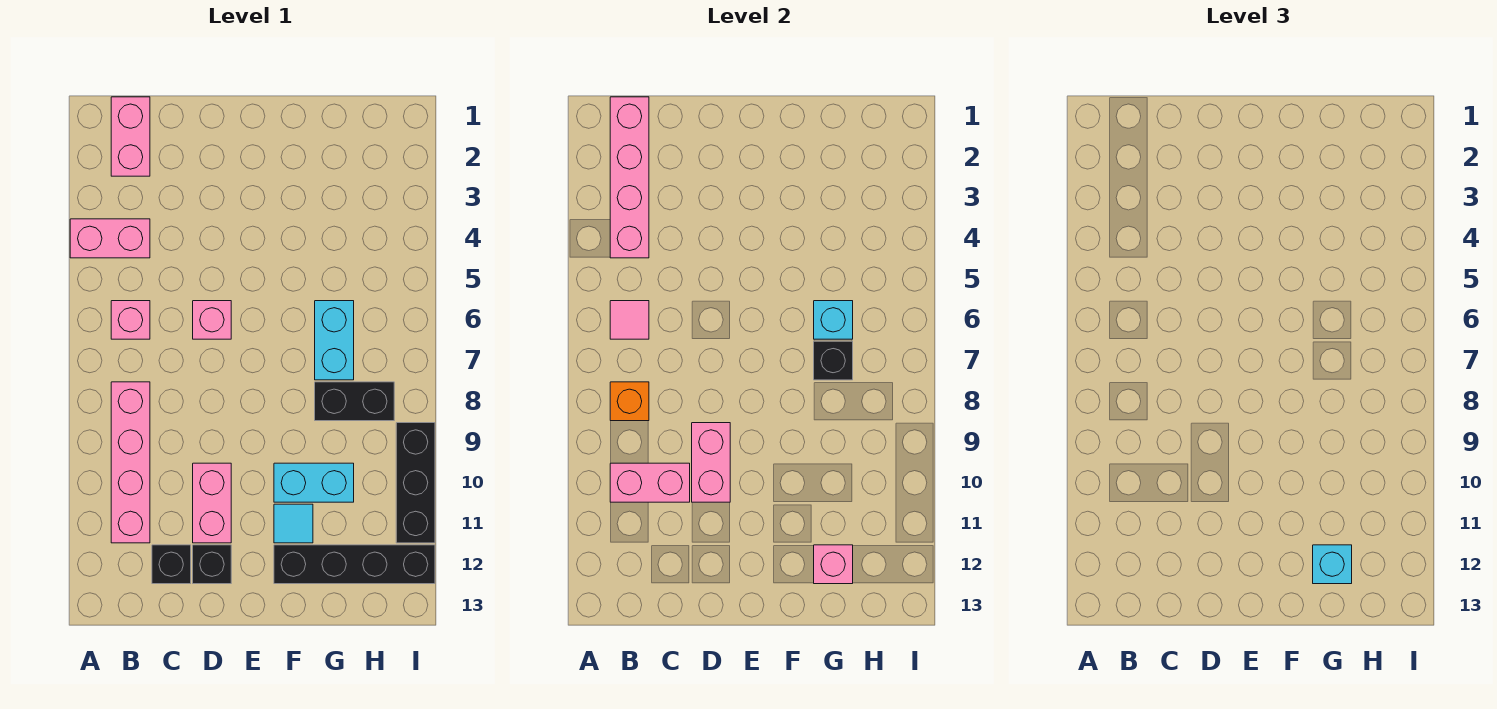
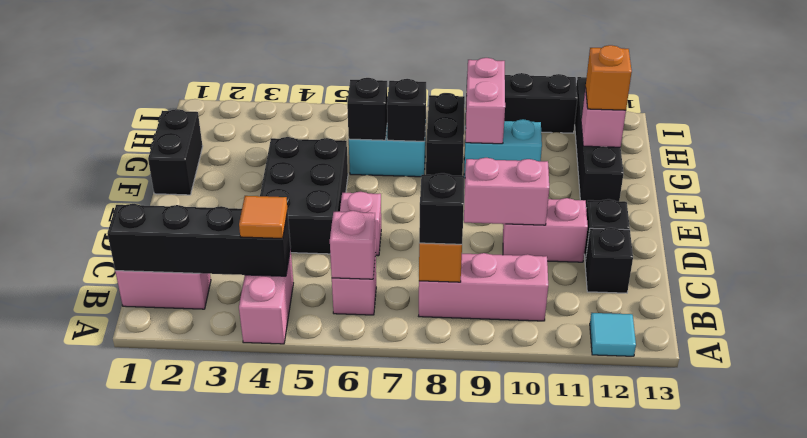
pink brick B1:B4 level 2 -> black brick B1:B4 level 2
none -> orange tile B4 level 3
pink tile B6 level 2 -> pink brick B6 level 2
pink brick B8:B11 level 1 -> pink brick B8:B10 level 1
none -> black brick B8 level 3
pink brick B10:C10 level 2 -> pink brick G9:H9 level 2
none -> black brick D4:F5 level 1
none -> black brick F1:G1 level 1
cyan brick F10:G10 level 1 -> cyan brick G9:G10 level 1
cyan tile F11 level 1 -> cyan tile A12 level 1
cyan brick G6 level 2 -> black brick G6 level 2
cyan brick G12 level 3 -> orange brick G12 level 3

